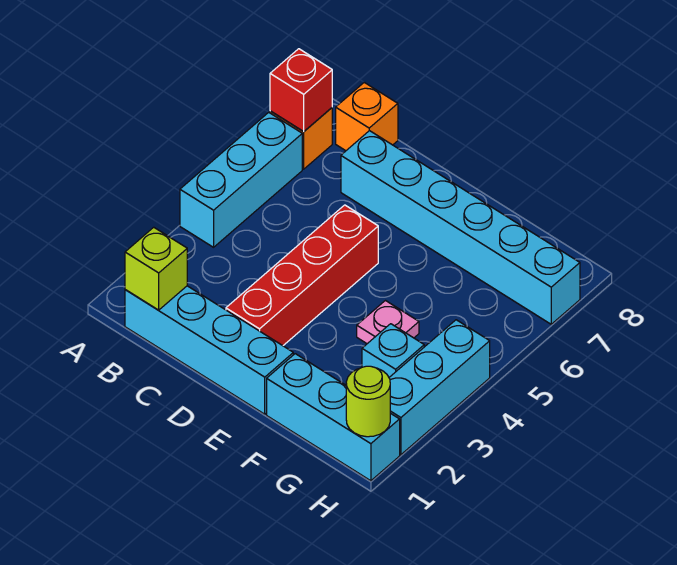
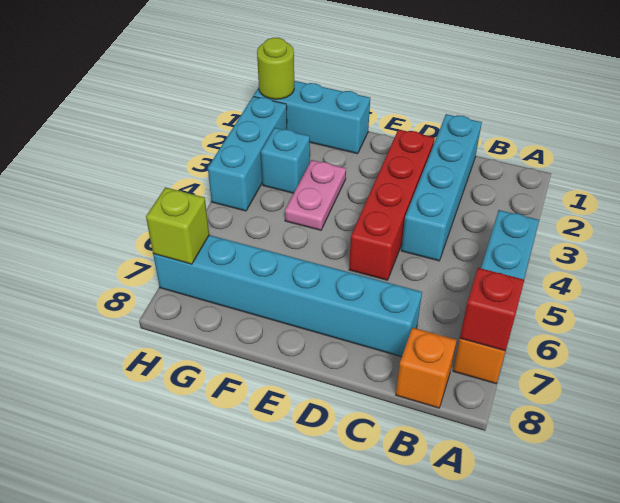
cyan brick B1:E1 level 1 -> cyan brick C1:C4 level 1
lime brick B1 level 2 -> lime brick H7 level 2
pink plate F4 level 1 -> pink plate F3:F4 level 1

